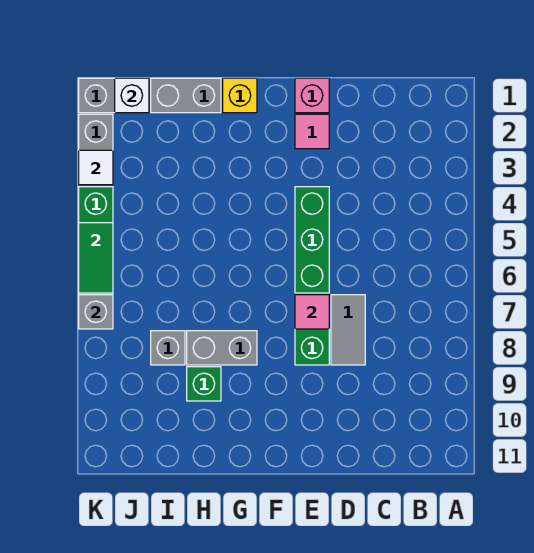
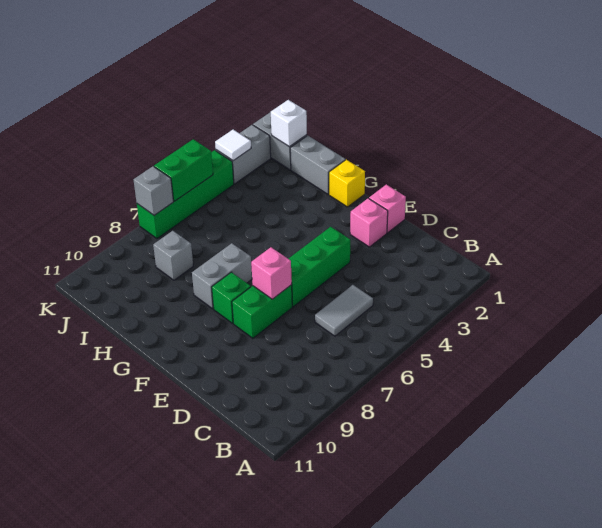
grey tile D7:D8 level 1 -> grey tile C5:C6 level 1
pink tile E2 level 1 -> pink brick E2 level 1
pink tile E7 level 2 -> pink brick E7 level 2
grey brick G8:H8 level 1 -> grey brick G7:G8 level 1
green brick H9 level 1 -> green brick F8 level 1
green tile K5:K6 level 2 -> green brick K5:K6 level 2

